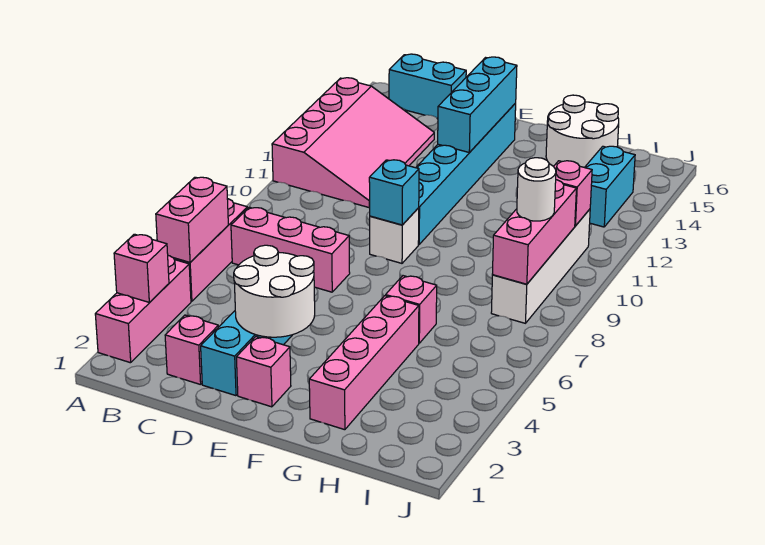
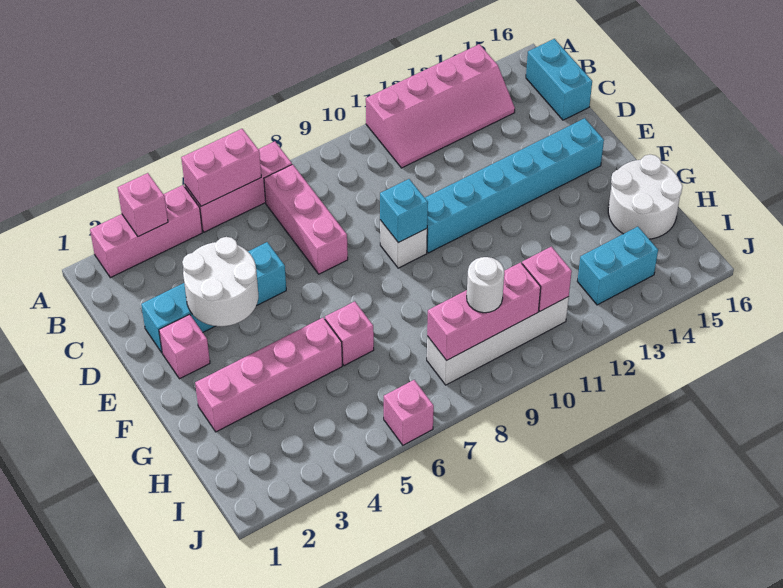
pink slope A11:C14 level 1 top A -> pink slope A11:B14 level 1 top A
pink brick C2 level 1 -> pink brick J6 level 1
cyan brick E13:E15 level 2 -> none

